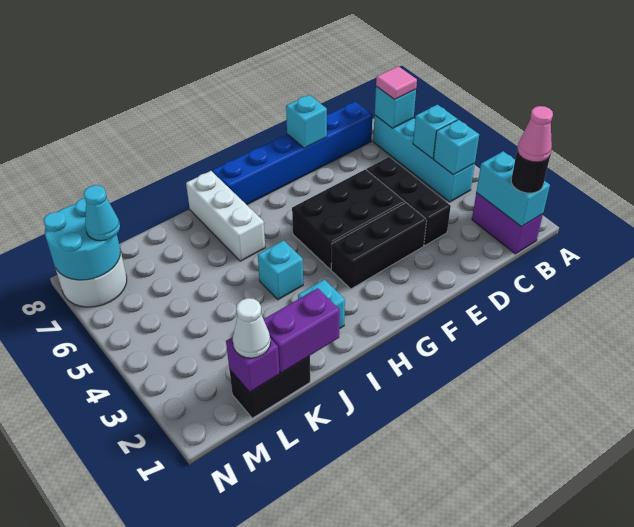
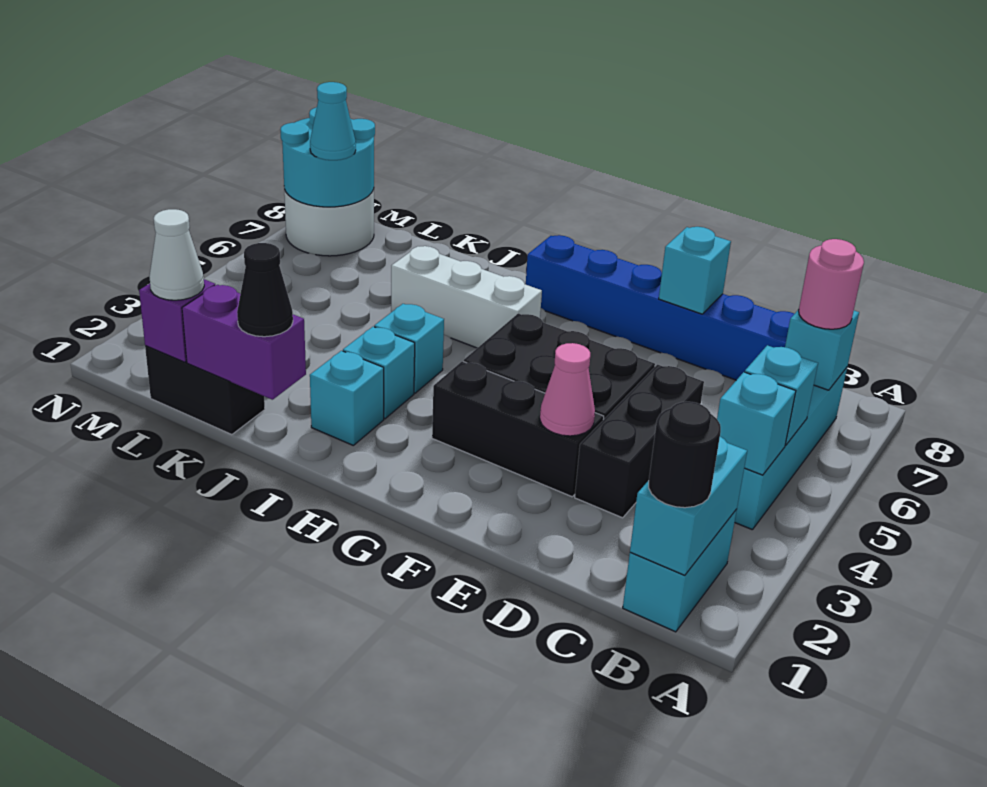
purple brick B1:B2 level 1 -> cyan brick B1:B2 level 1
pink cone B1 level 4 -> pink cone E3 level 2
pink tile B7 level 3 -> pink round brick B7 level 3
none -> cyan brick I3 level 1
white brick I6:I8 level 1 -> white brick H6:J6 level 1
none -> black cone J1 level 3

